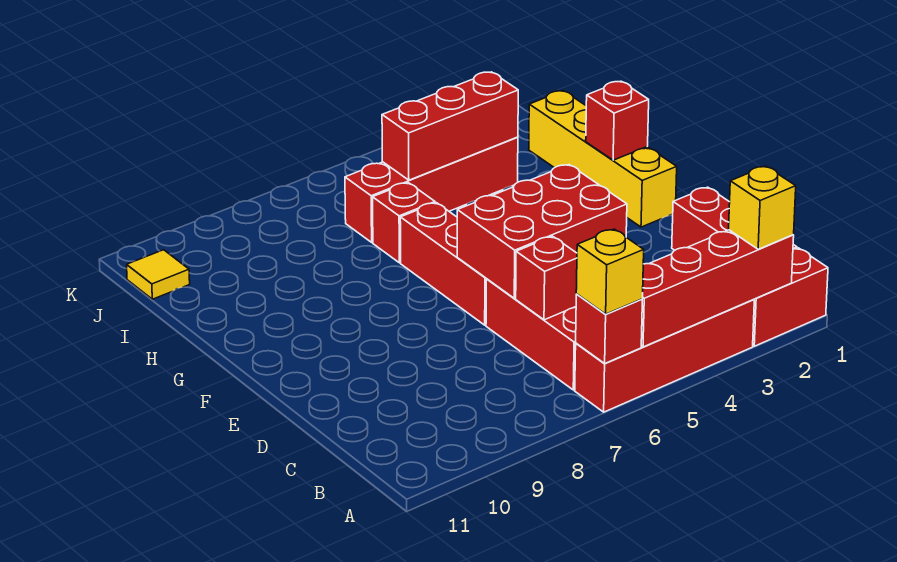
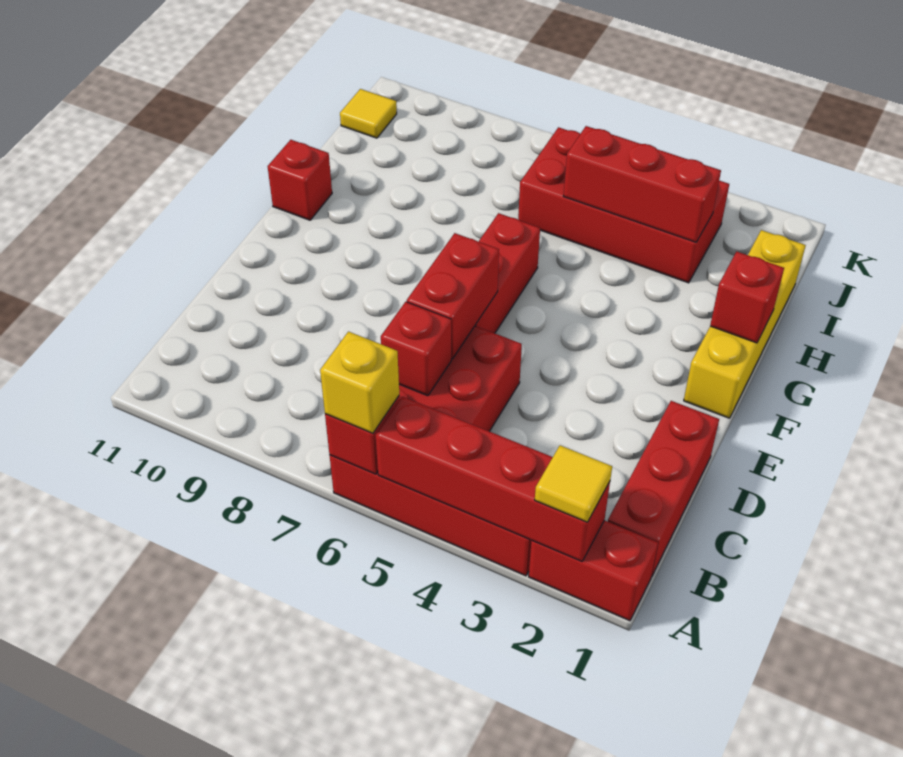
yellow brick A2 level 3 -> yellow tile A2 level 3
red brick D4:E6 level 2 -> red brick D6:E6 level 2
red brick H6 level 1 -> red brick G11 level 1
red brick I3:I6 level 1 -> red brick I3:J6 level 1

